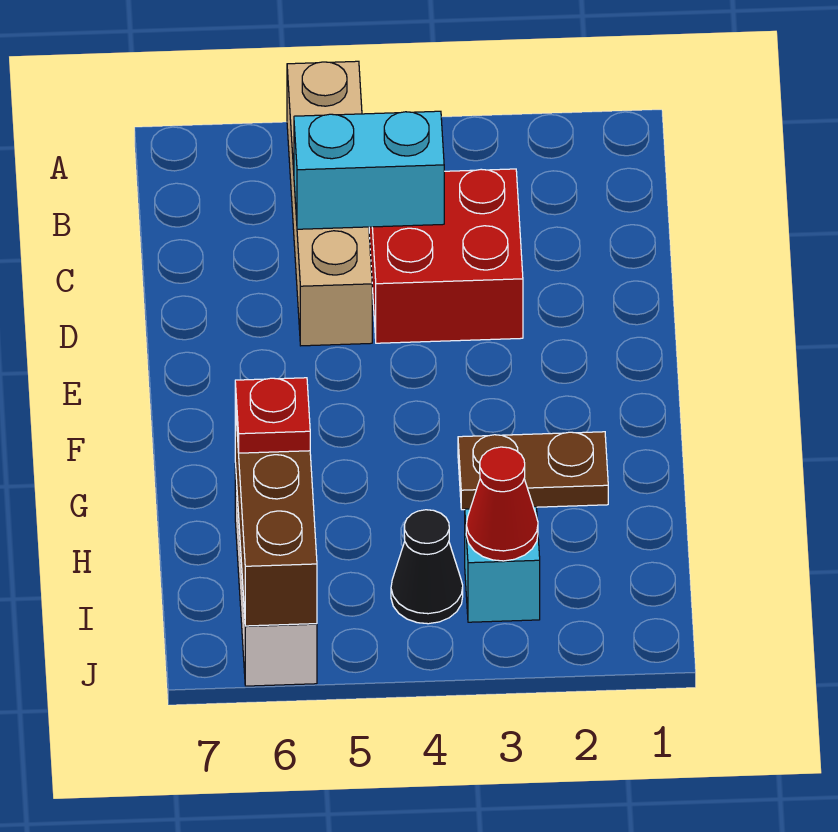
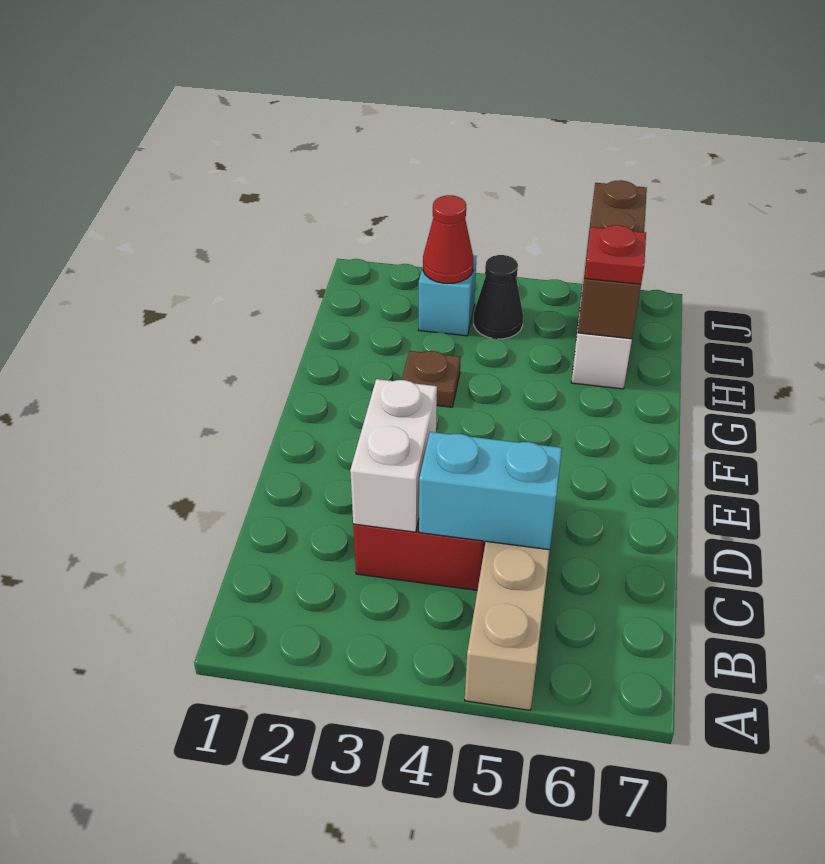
none -> white brick C3:D3 level 2
brown plate G2:G3 level 1 -> brown plate G3 level 1

